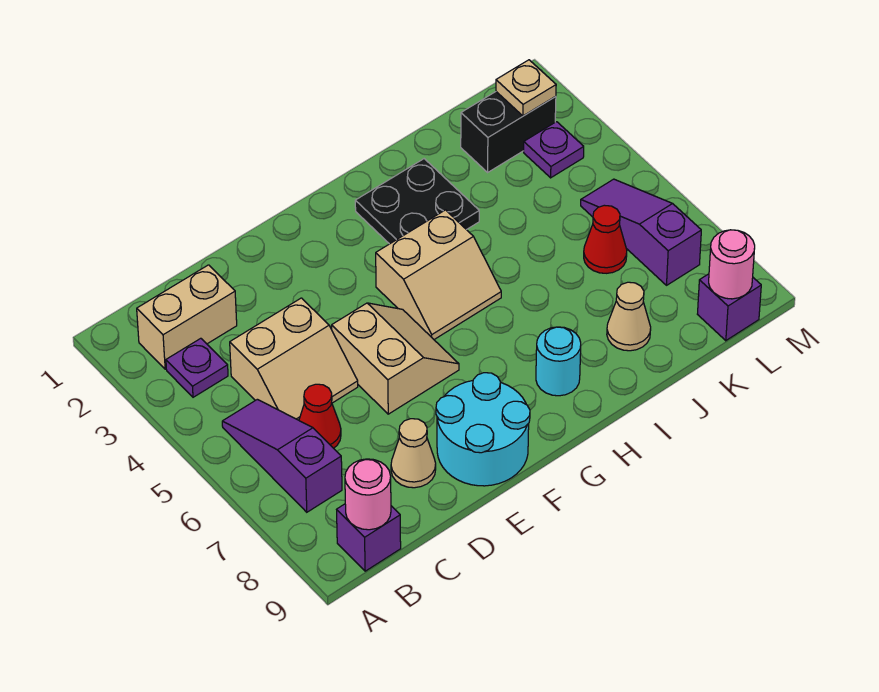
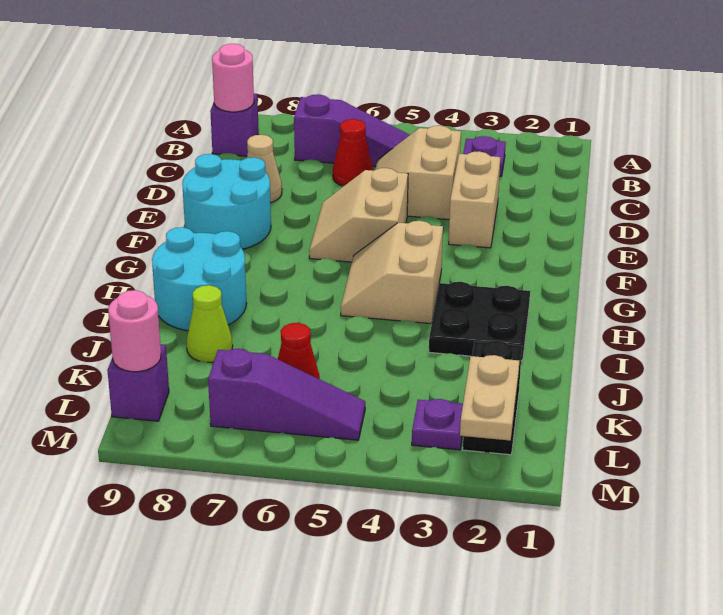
tan brick B2:C2 level 1 -> tan brick D3:E3 level 1
tan slope E5:F6 level 1 top E -> tan slope E5:F6 level 1 top 5
cyan round brick H8 level 1 -> cyan round brick H8:I9 level 1
tan cone J8 level 1 -> lime cone J8 level 1
tan plate L2 level 2 -> tan plate L2:M2 level 2

